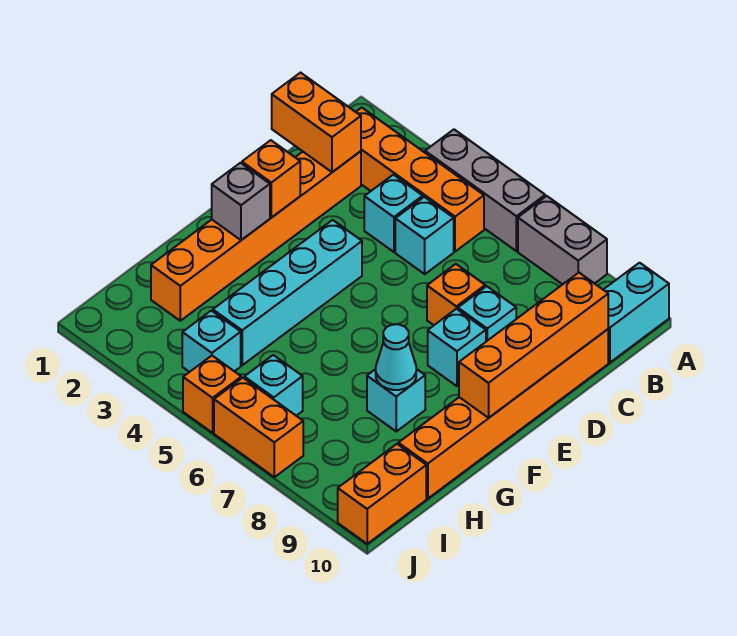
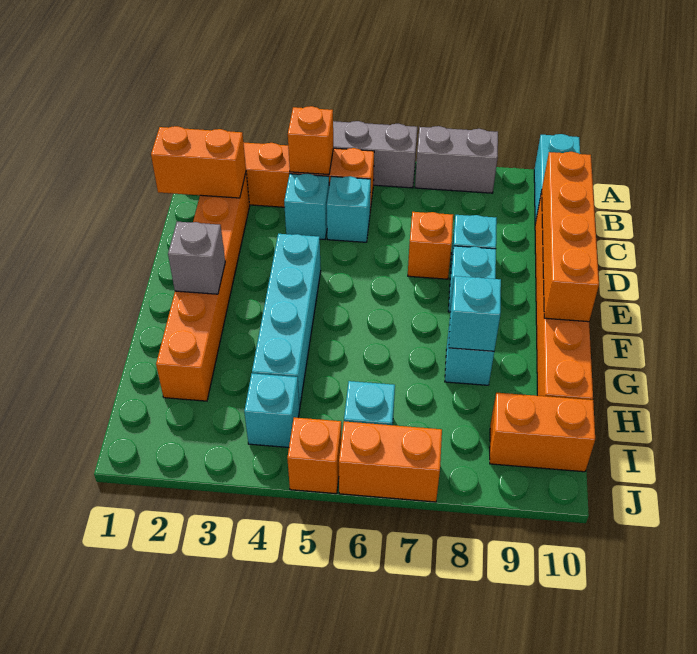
orange brick E2 level 2 -> orange brick B4 level 2
cyan cone G8 level 2 -> cyan brick G8 level 2
orange brick I10:J10 level 1 -> orange brick I9:I10 level 1

